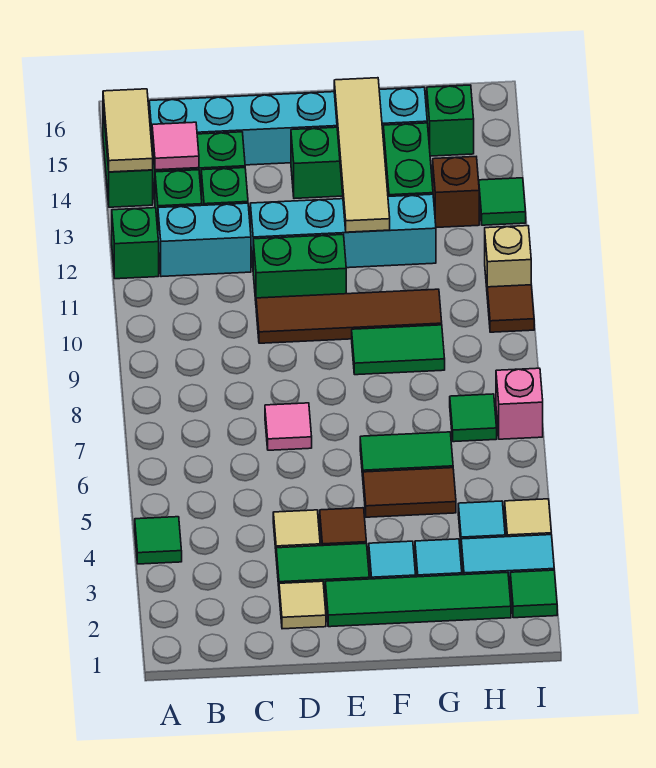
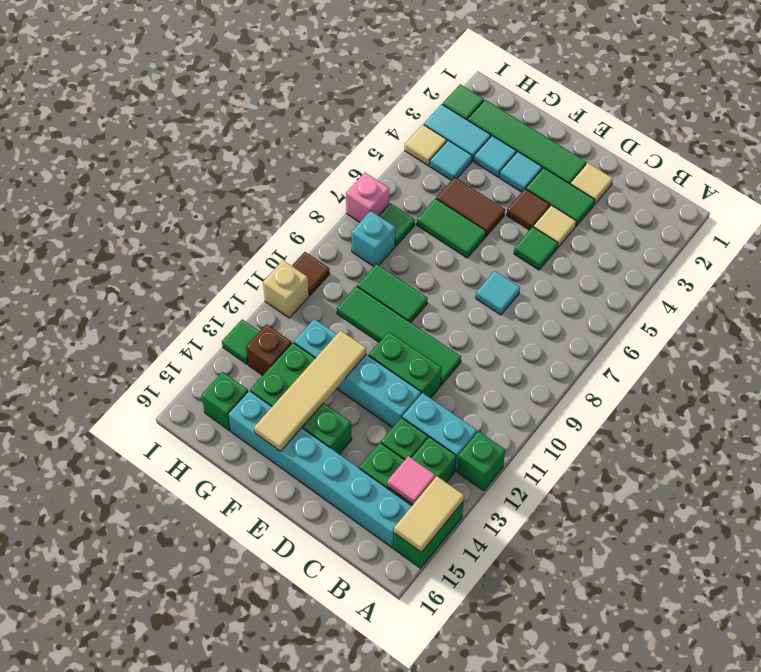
green tile A4 level 1 -> green tile D5 level 1
pink tile D7 level 1 -> cyan tile D7 level 1
brown tile D10:G10 level 1 -> green tile D10:G10 level 1
none -> cyan brick H8 level 1

